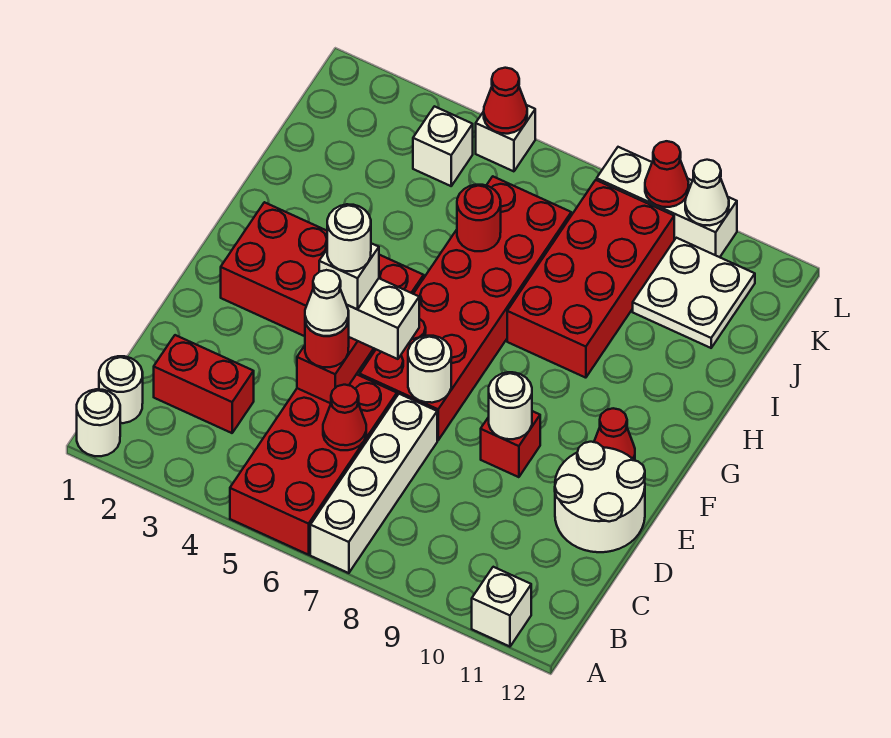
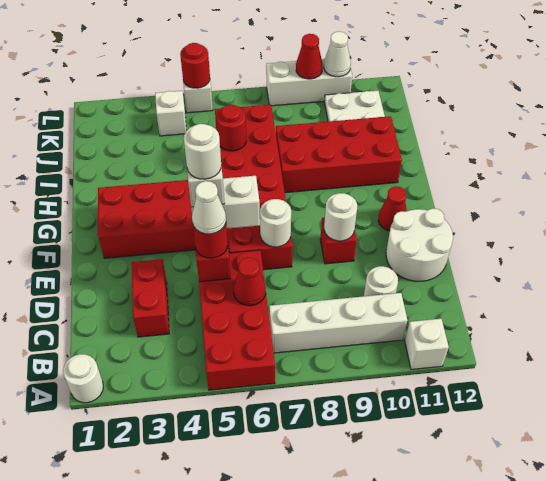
white brick A7:D7 level 1 -> white brick B7:B10 level 1
white round brick B1 level 1 -> white round brick C10 level 1
red brick C2:C3 level 1 -> red brick C3:D3 level 1
red brick H8:K9 level 1 -> red brick H8:I11 level 1
red cone L5 level 2 -> red round brick L5 level 2

